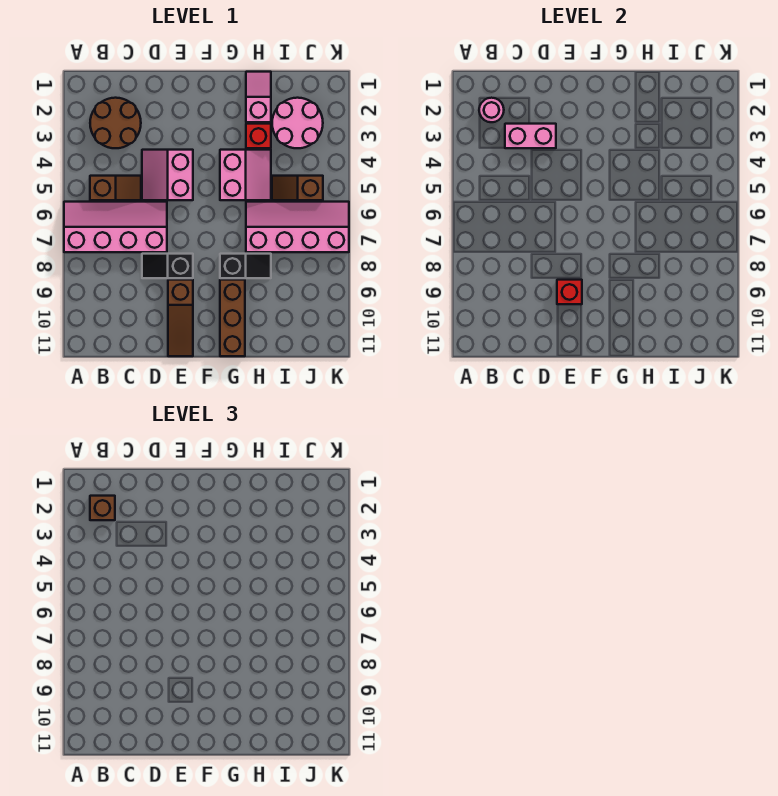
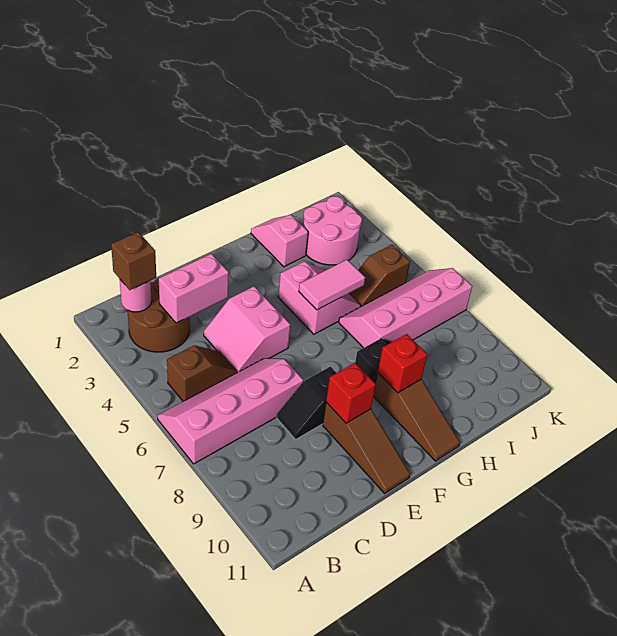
none -> pink tile G5:H5 level 2
brown brick G9:G11 level 1 -> brown slope G9:G11 level 1 top 9
red brick H3 level 1 -> red brick G9 level 2

